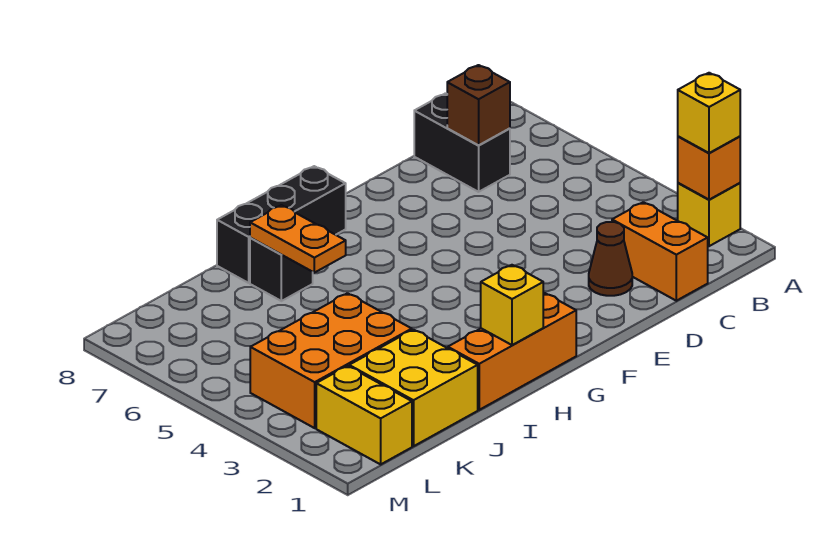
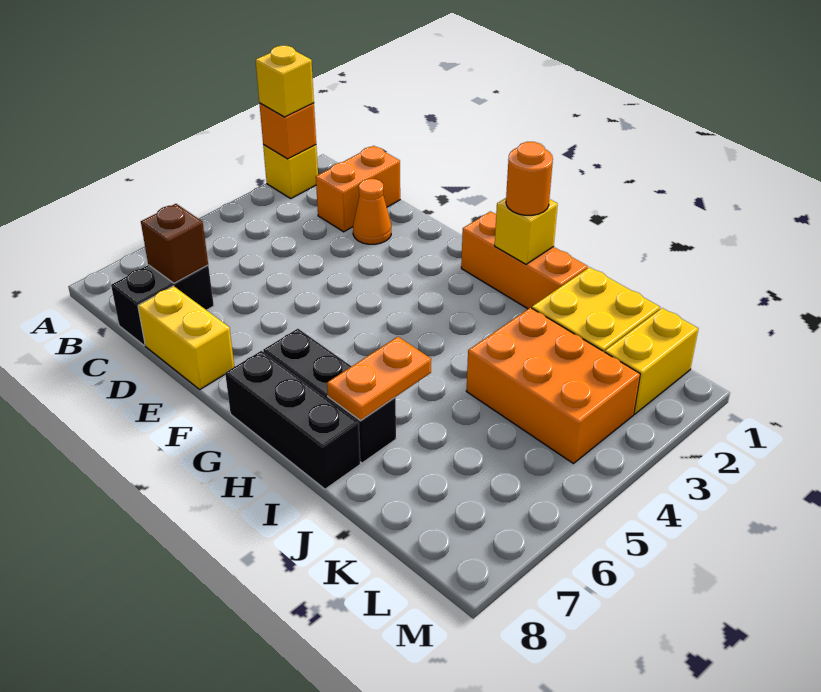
brown cone D2 level 1 -> orange cone D2 level 1
none -> yellow brick D8:E8 level 1
none -> orange round brick H1 level 3
black brick I7 level 1 -> black brick G7:I7 level 1

